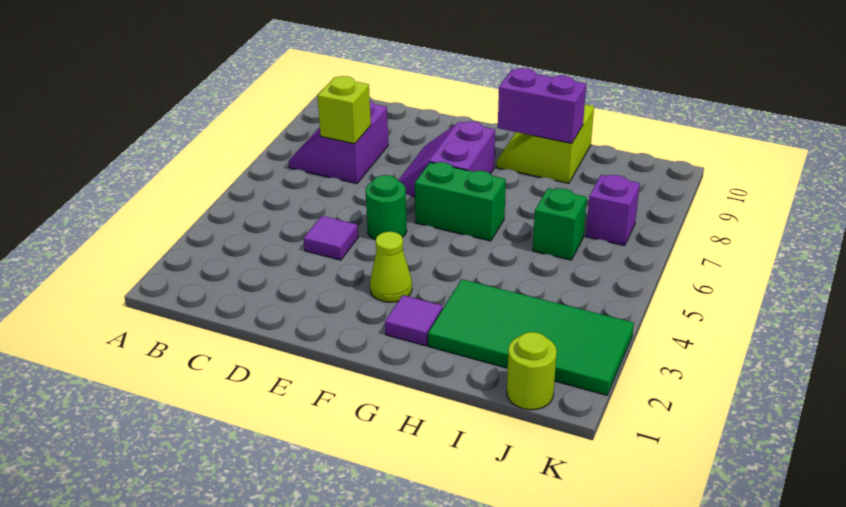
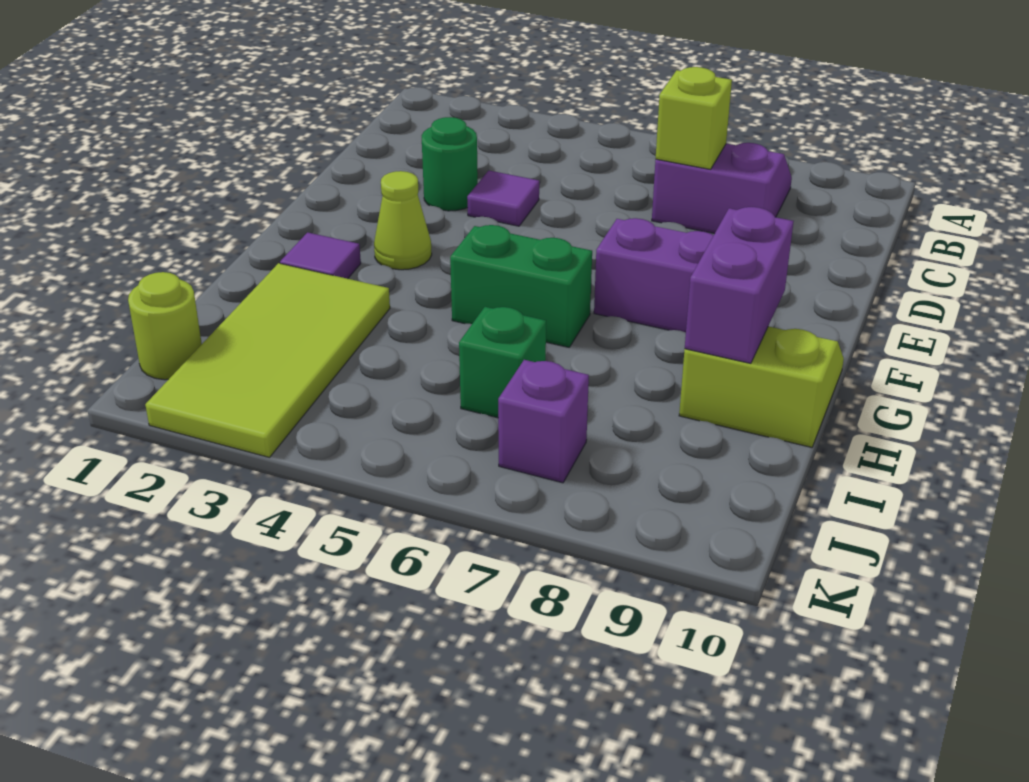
green round brick E5 level 1 -> green round brick D3 level 1
green brick F6:G6 level 1 -> green brick G5:G6 level 1
green tile H2:K3 level 1 -> lime tile H2:K3 level 1

